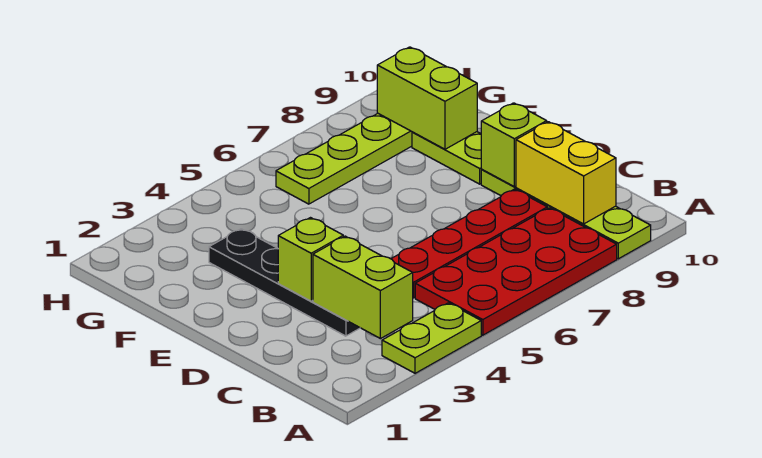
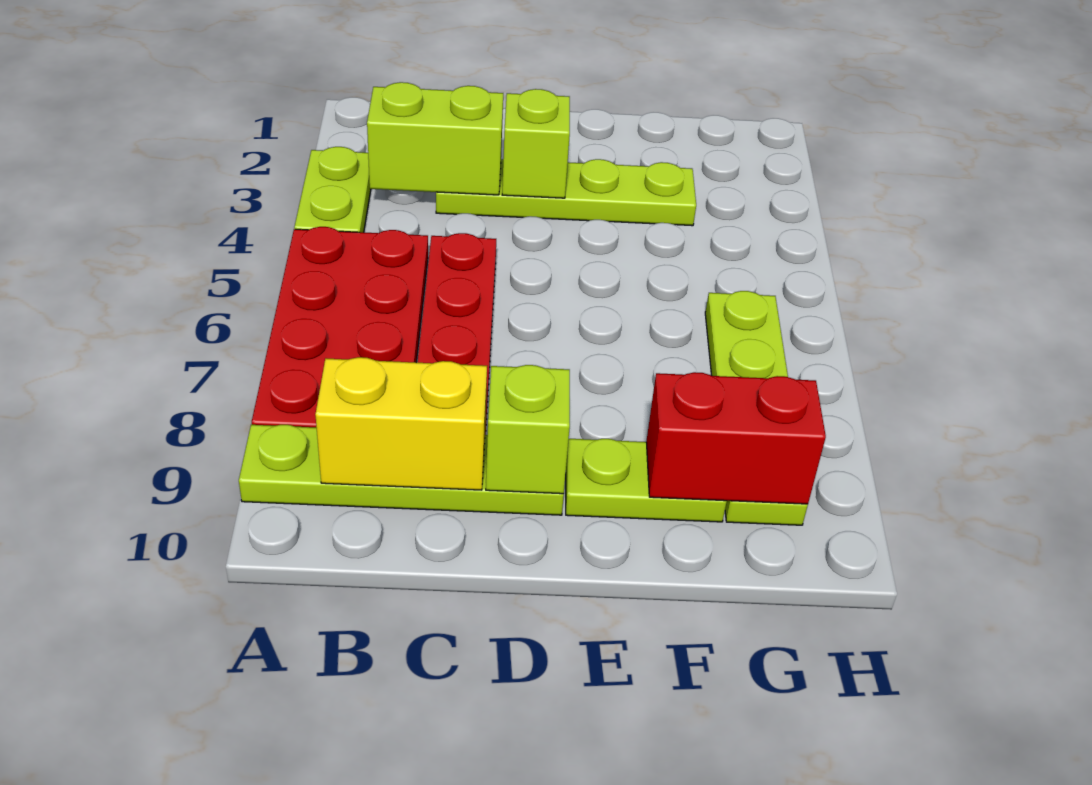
black plate C3:F3 level 1 -> lime plate C3:F3 level 1
lime brick F9:G9 level 2 -> red brick F9:G9 level 2

